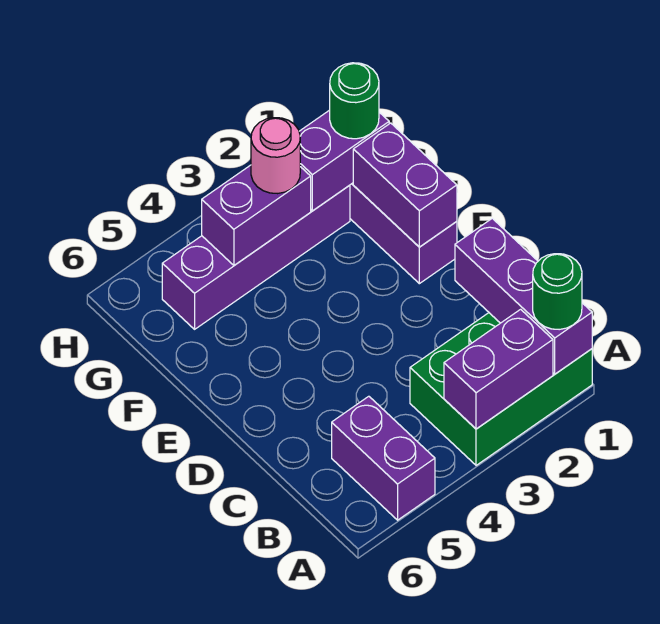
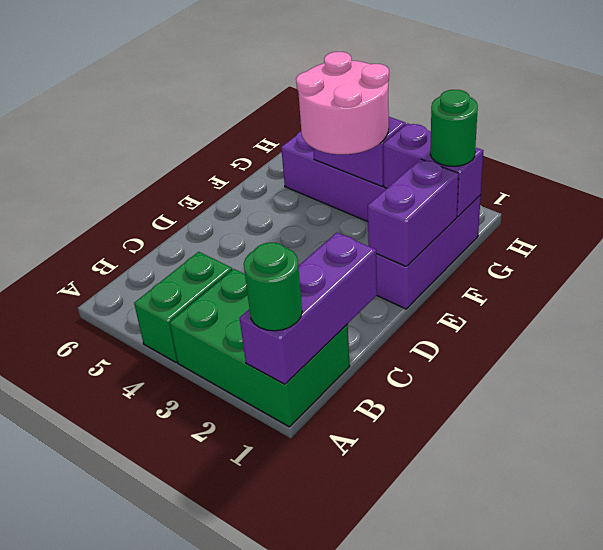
purple brick A2:A3 level 2 -> none
none -> green brick A4:B4 level 1
purple brick A5:B5 level 1 -> none
pink round brick G3 level 3 -> pink round brick F3:G4 level 3

